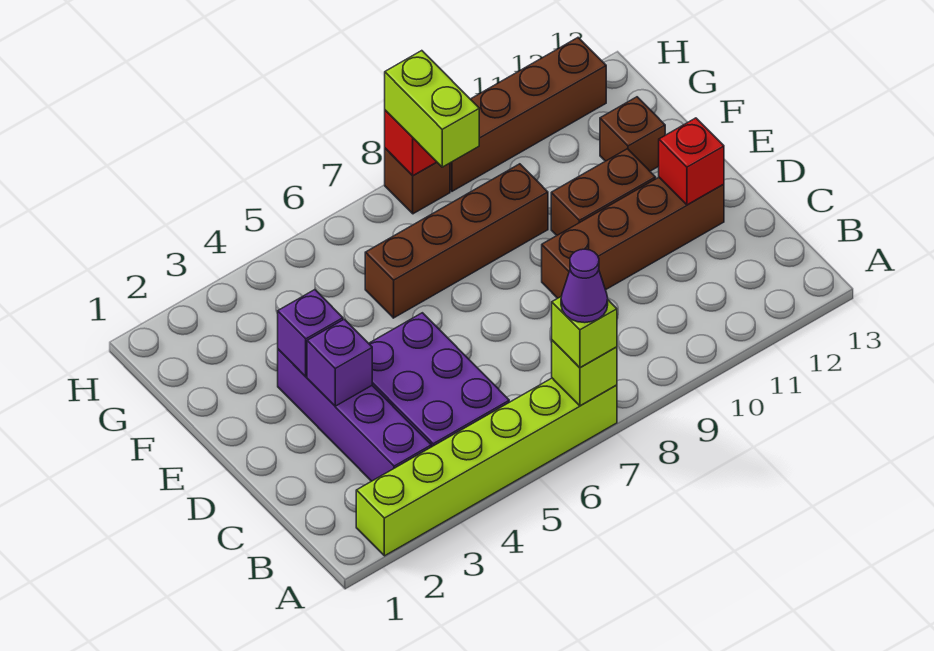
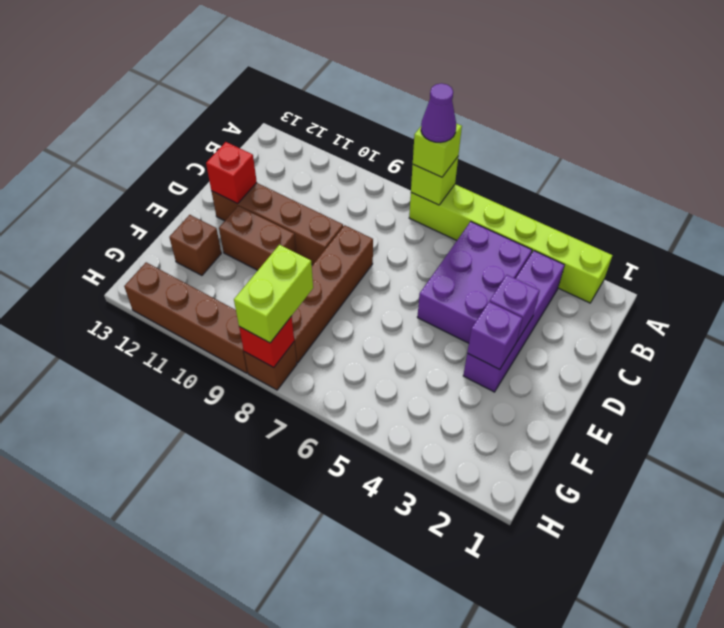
brown brick F6:F9 level 1 -> brown brick D8:G8 level 1

